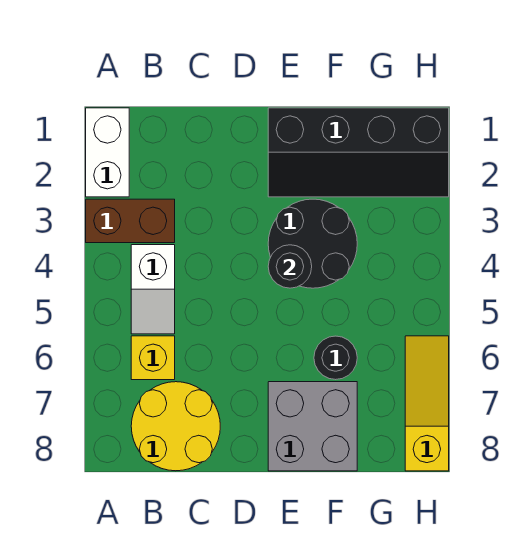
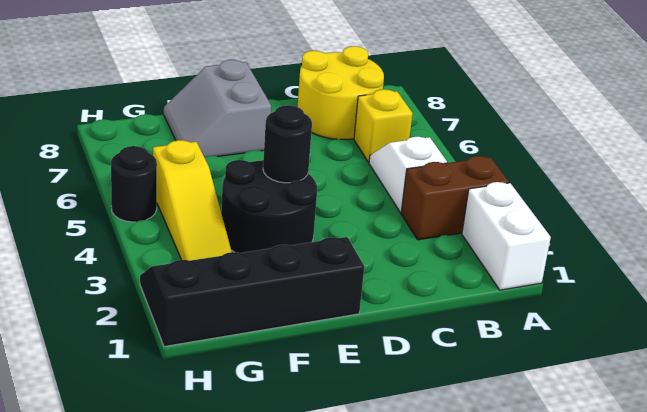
grey brick E7:F8 level 1 -> grey slope E7:F8 level 1 top E
black round brick F6 level 1 -> black round brick H5 level 1
yellow slope H6:H8 level 1 top 8 -> yellow slope G3:G5 level 1 top 5

